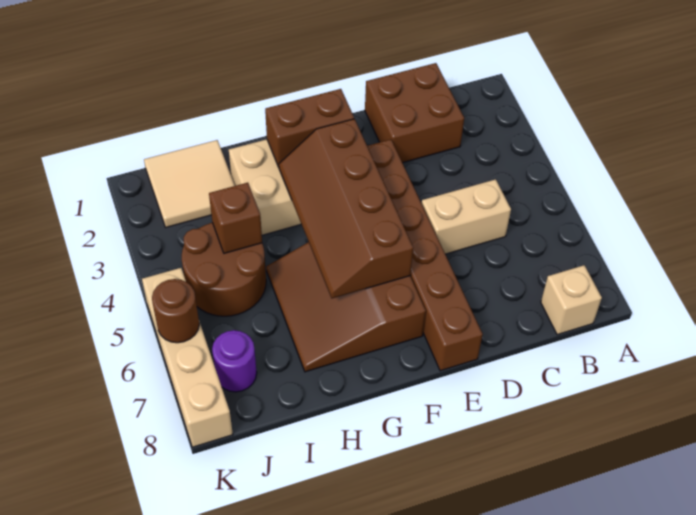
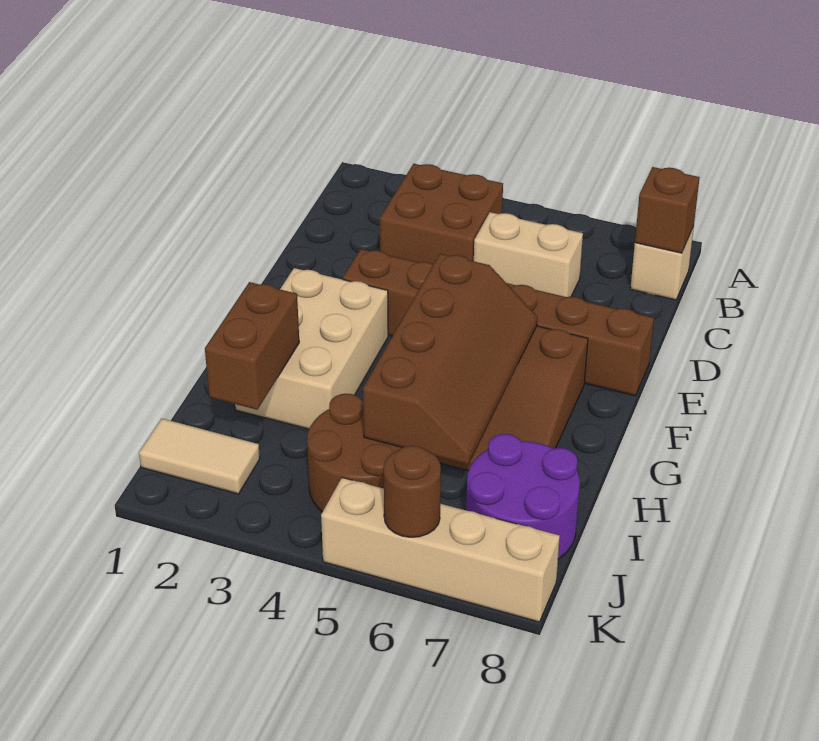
brown brick C1:D2 level 1 -> brown brick B3:C4 level 1
tan brick C5:D5 level 1 -> tan brick C5:C6 level 1
brown brick F2:G2 level 2 -> brown brick H2:I2 level 2
brown slope F3:G6 level 2 top F -> brown slope F5:I6 level 2 top 5
tan tile I1:J2 level 1 -> tan tile J1:J2 level 1
brown brick I4 level 2 -> brown brick B8 level 2
purple round brick J7 level 1 -> purple round brick I7:J8 level 1

